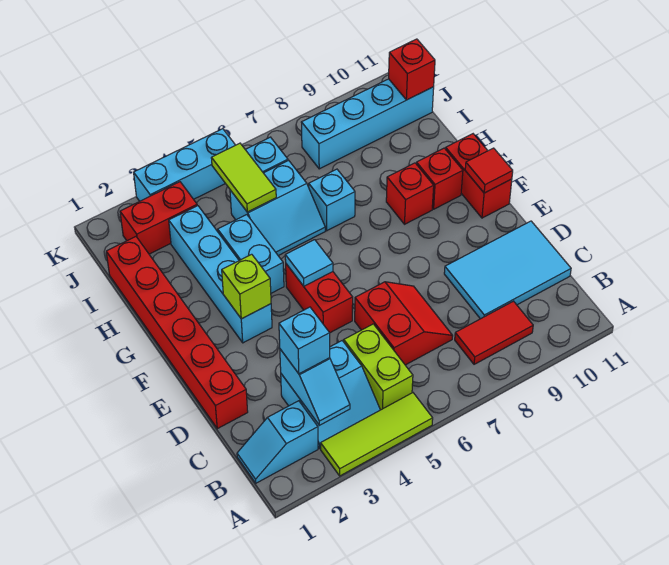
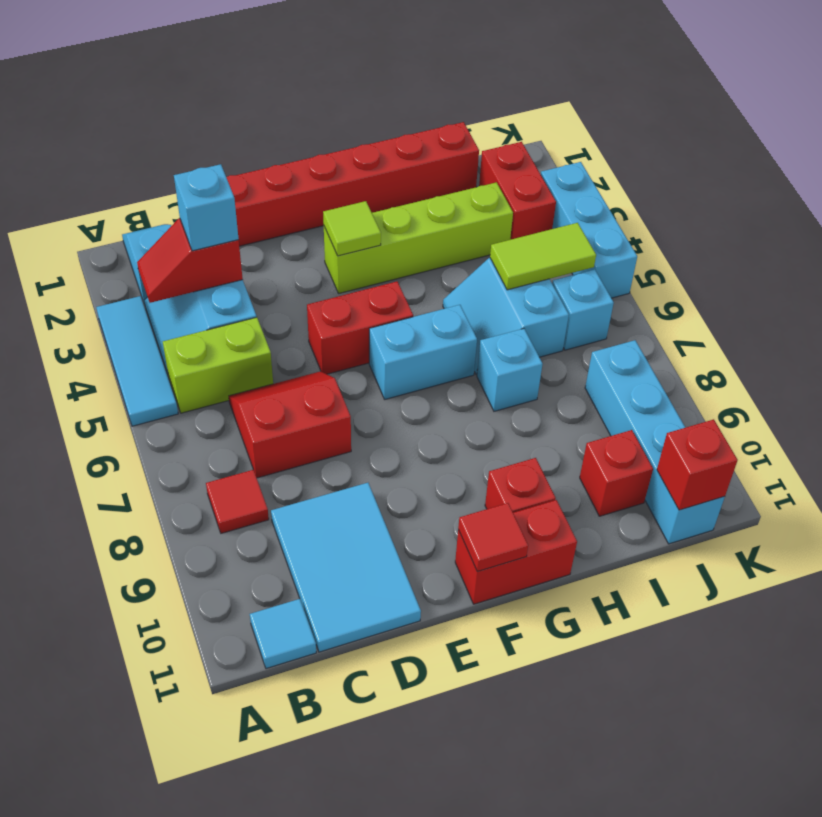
lime tile A3:A5 level 1 -> cyan tile A3:A5 level 1
cyan slope B3:C3 level 2 top C -> red slope B3:C3 level 2 top C
red tile B8:B9 level 1 -> red tile B8 level 1
red slope C6:D7 level 1 top 6 -> red slope C6:D7 level 1 top 7
cyan brick F3:I3 level 1 -> lime brick F3:I3 level 1
lime brick F3 level 2 -> lime tile F3 level 2
cyan tile F5 level 2 -> cyan tile B11 level 1
cyan brick G4:H4 level 1 -> cyan brick F6:G6 level 1
red brick G9 level 1 -> red brick I10 level 1

